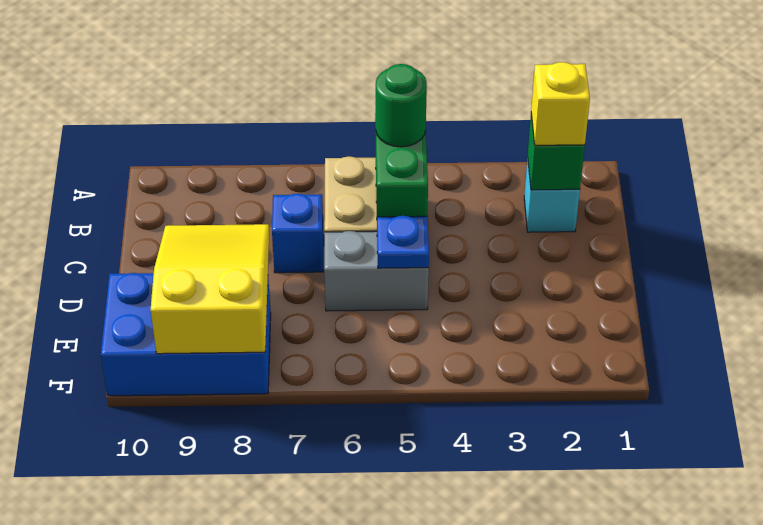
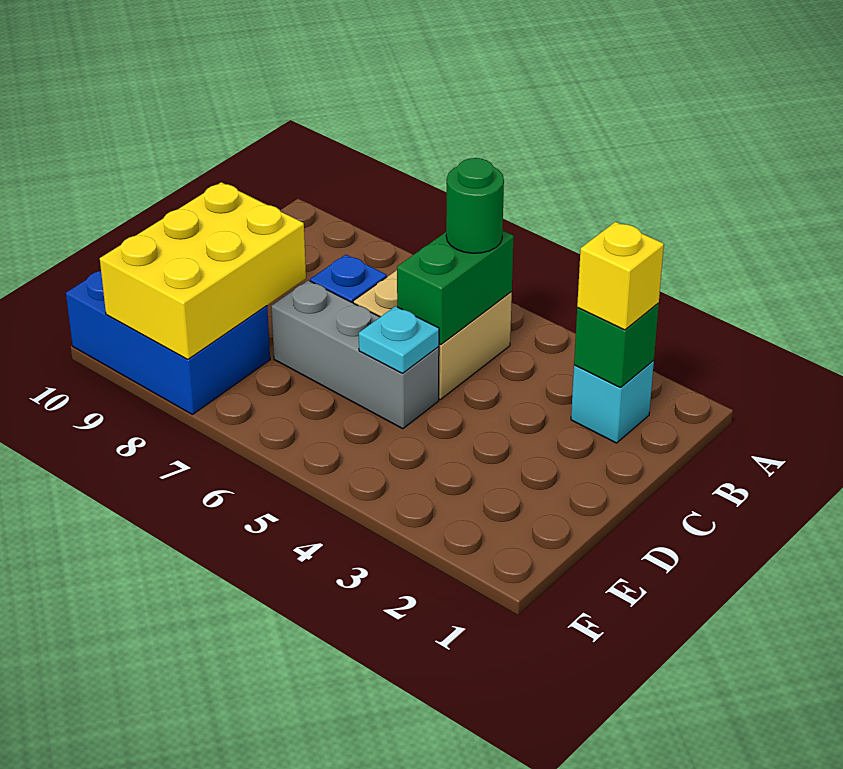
grey brick D5:D6 level 1 -> grey brick D5:D7 level 1
blue plate D5 level 2 -> cyan plate D5 level 2
yellow slope D8:F9 level 2 top F -> yellow brick D8:F9 level 2

